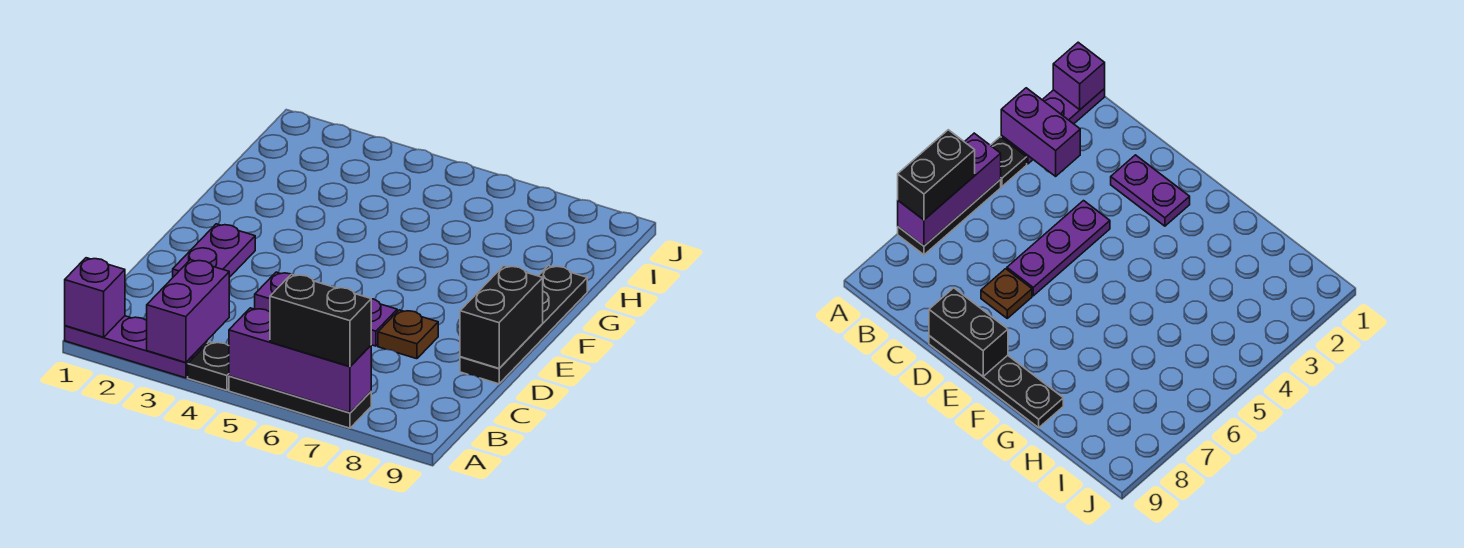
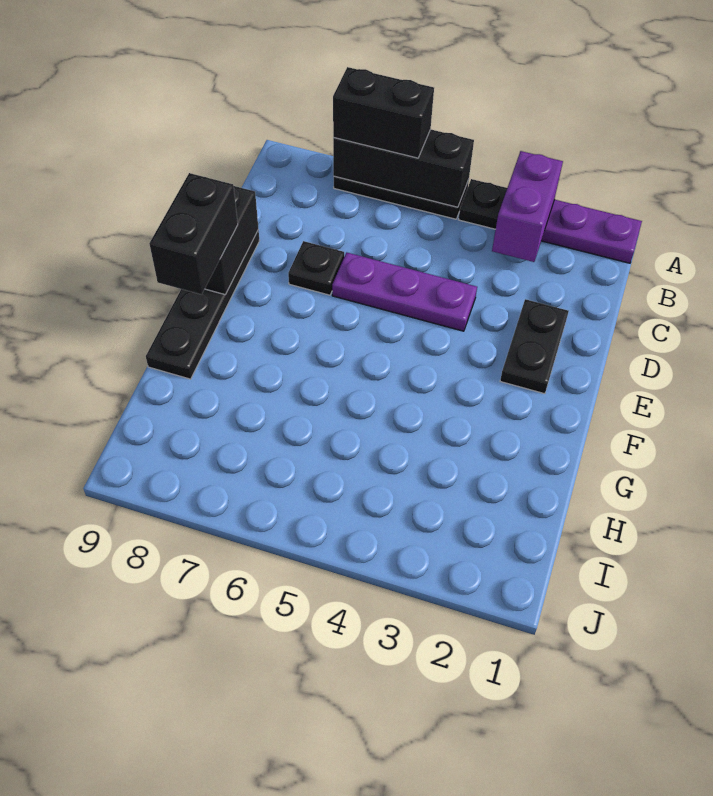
purple brick A1 level 2 -> none
purple brick A5:A7 level 2 -> black brick A5:A7 level 2
purple plate D2:E2 level 1 -> black plate D2:E2 level 1
brown plate D7 level 1 -> black plate D7 level 1
none -> black brick E9:F9 level 3

